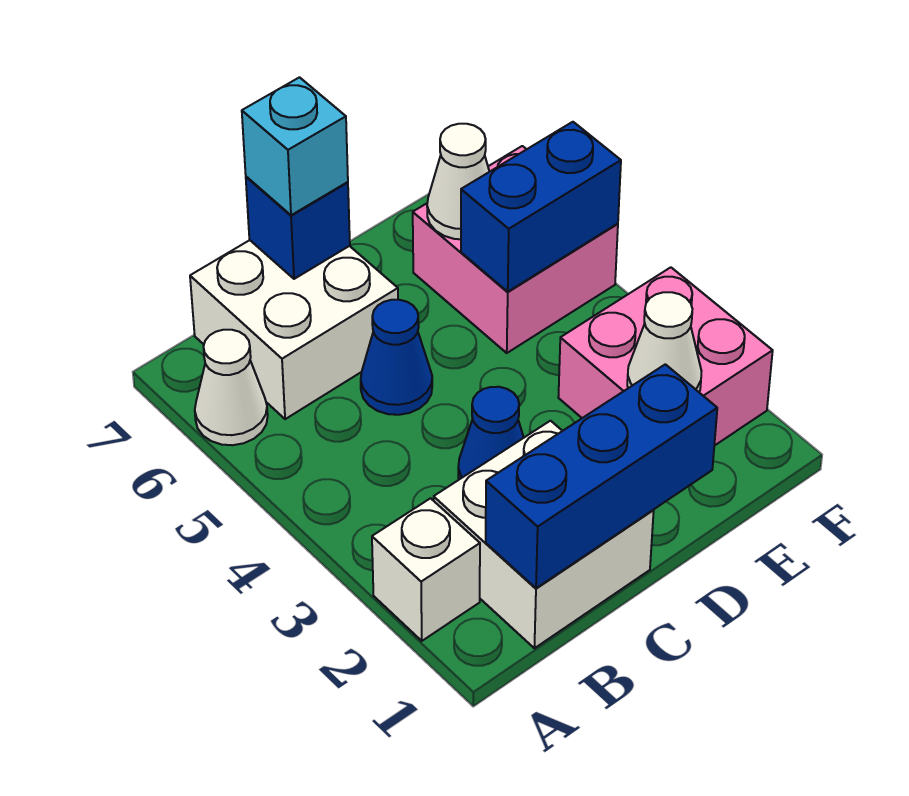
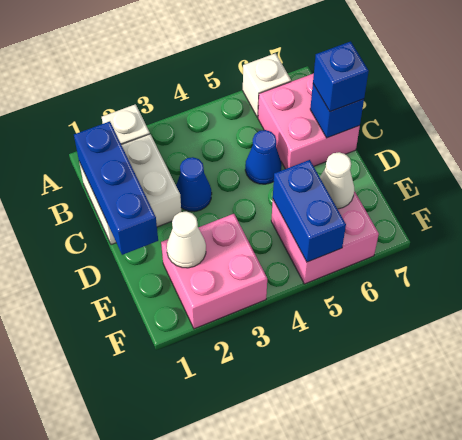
white cone A6 level 1 -> white brick A6 level 1
white brick B6:C7 level 1 -> pink brick B6:C7 level 1
cyan brick C7 level 3 -> blue brick C7 level 3

